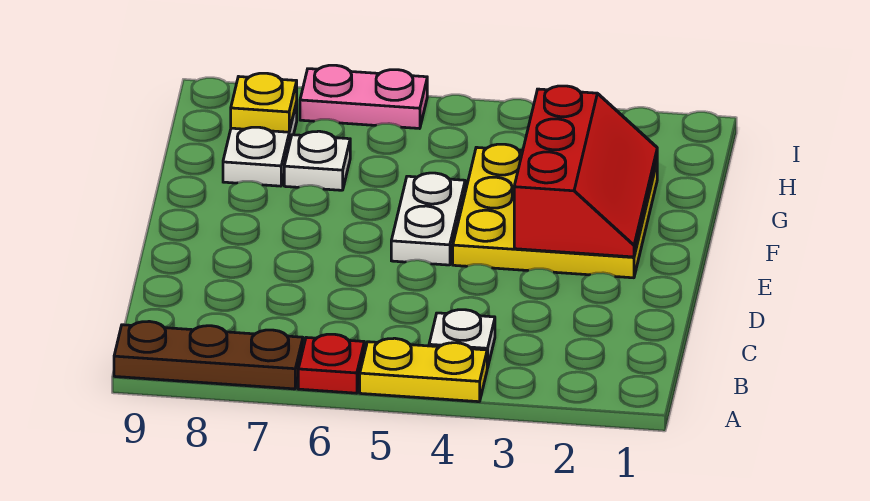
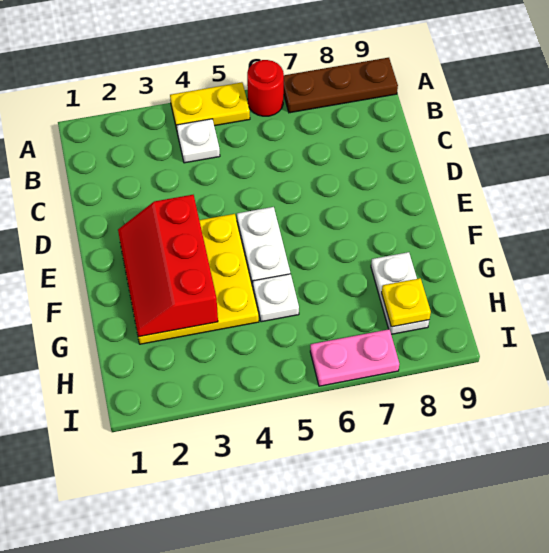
red plate A6 level 1 -> red round brick A6 level 1
white plate G7 level 1 -> white plate G5 level 1

